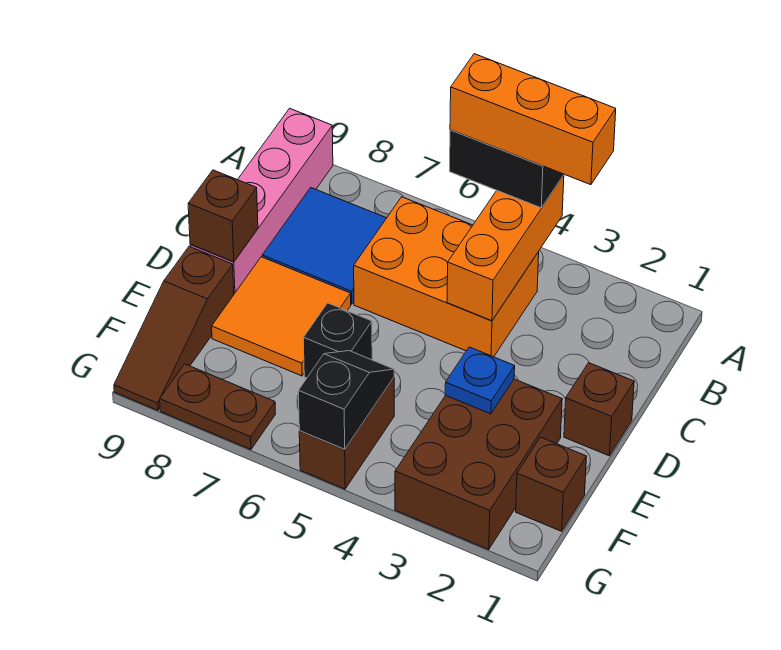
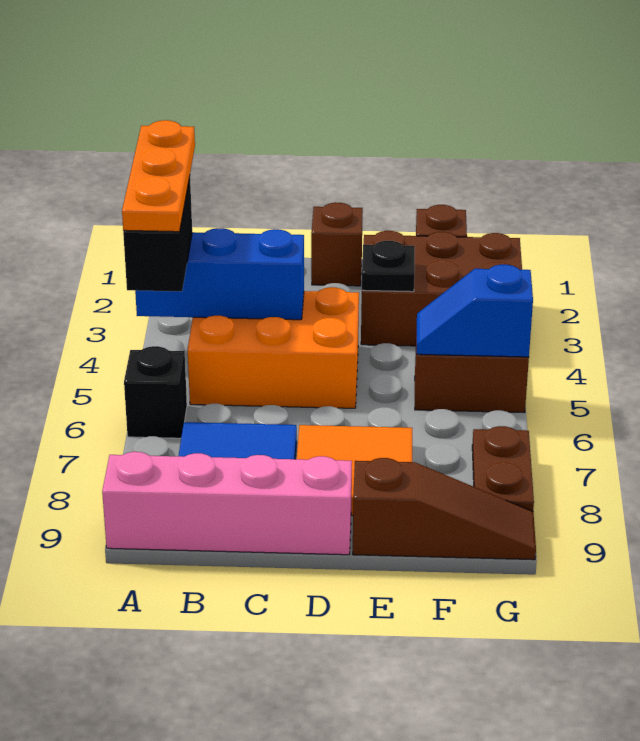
orange brick A3:A5 level 4 -> orange plate A3:A5 level 4
orange brick A4:C4 level 2 -> blue brick A4:C4 level 2
orange brick B4:C6 level 1 -> orange brick B4:D5 level 1
brown brick D9 level 2 -> none
blue plate E3 level 2 -> black plate E3 level 2
black brick E6 level 1 -> black brick A6 level 1
black slope F5:G5 level 2 top G -> blue slope F5:G5 level 2 top G

